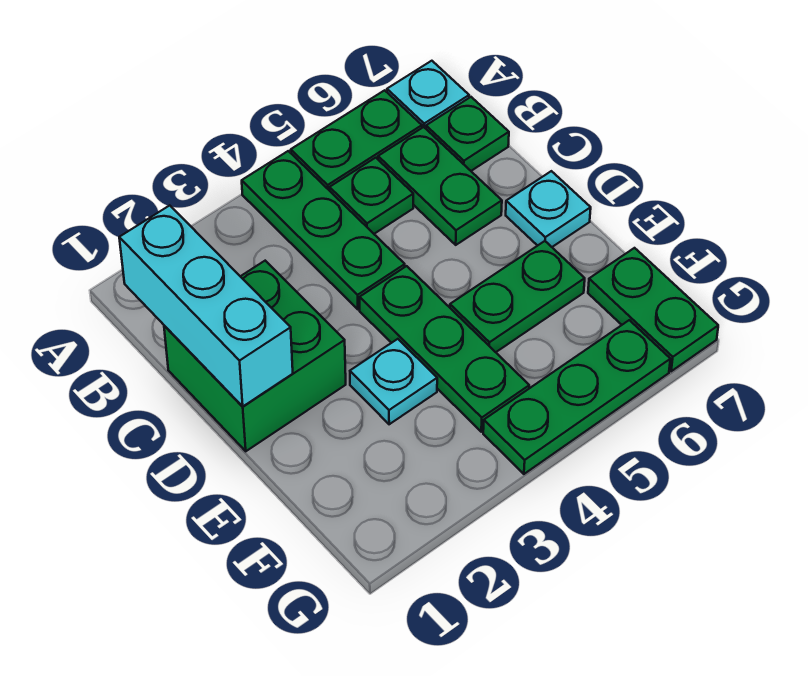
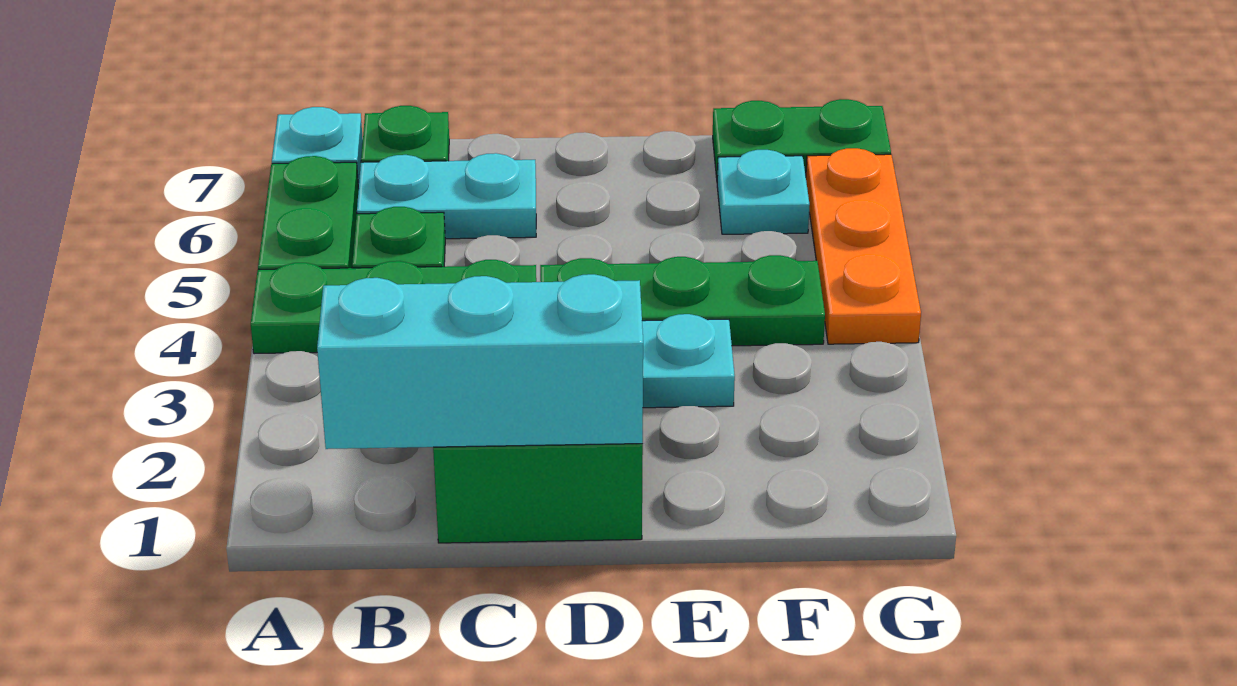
green plate B6:C6 level 1 -> cyan plate B6:C6 level 1
cyan plate D7 level 1 -> cyan plate F6 level 1
green plate E5:E6 level 1 -> none
green plate G4:G6 level 1 -> orange plate G4:G6 level 1

